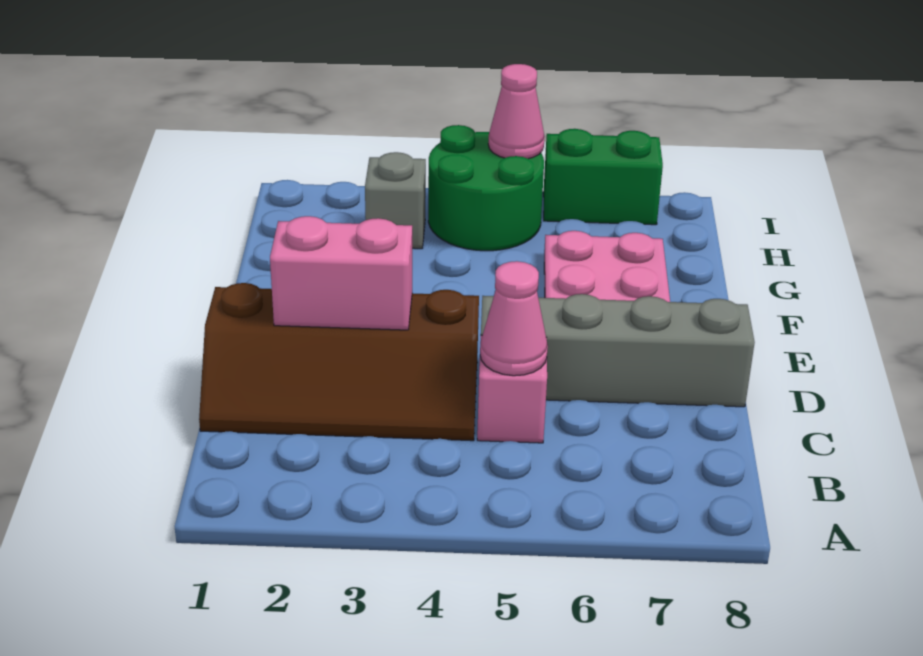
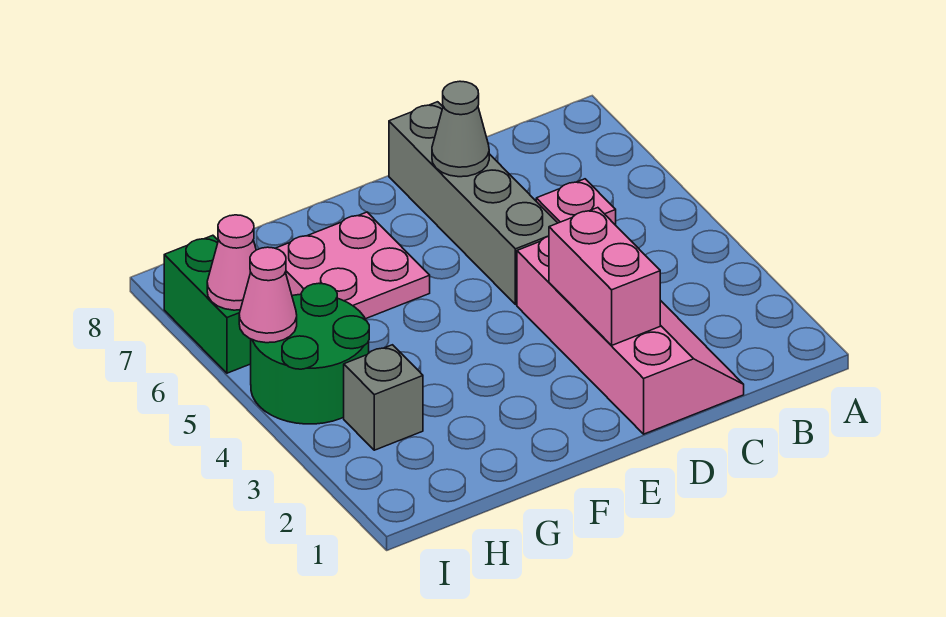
brown slope C1:D4 level 1 top D -> pink slope C1:D4 level 1 top D
pink cone C5 level 2 -> pink cone I6 level 2
none -> grey cone D7 level 2

